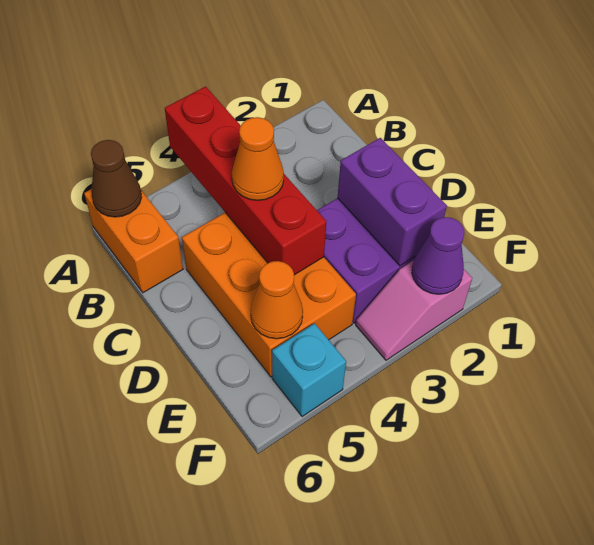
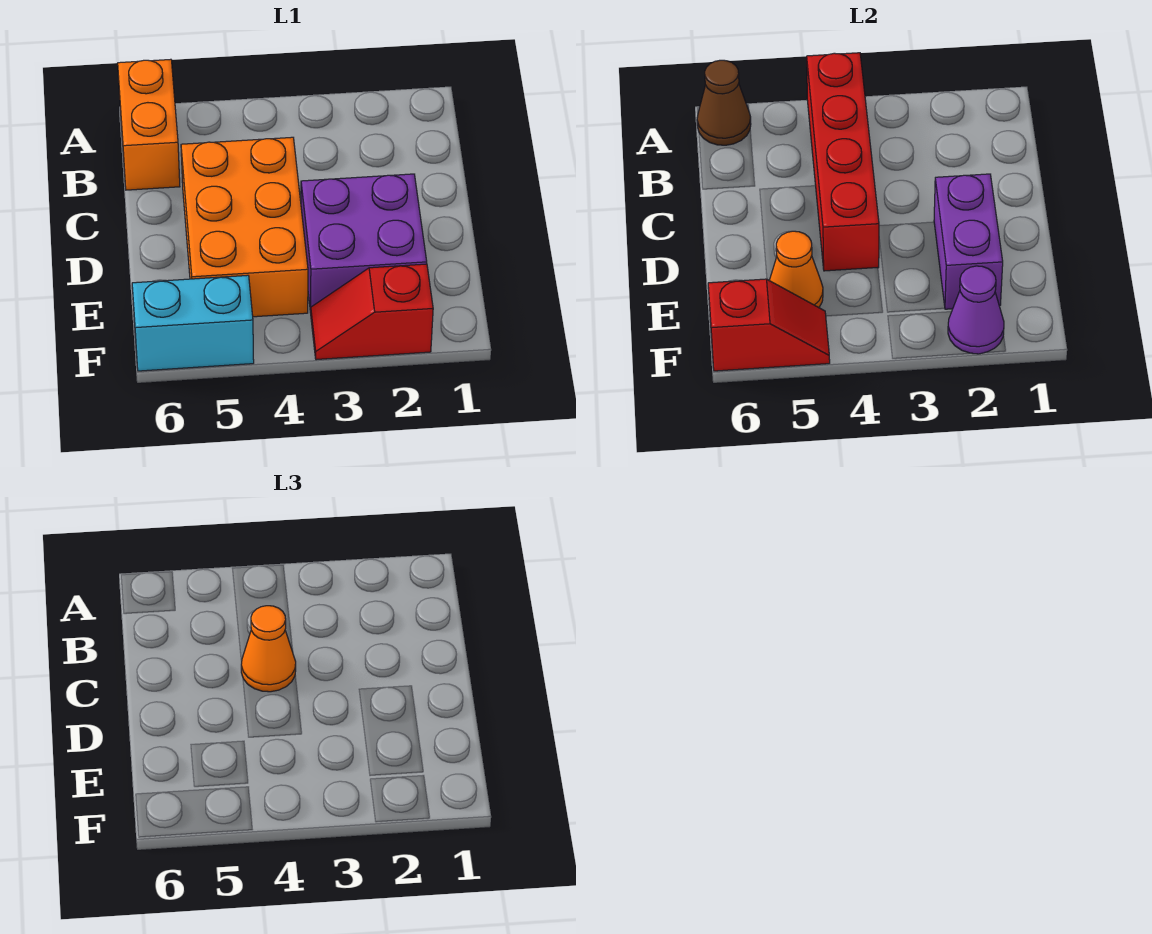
pink slope F2:F3 level 1 top 2 -> red slope F2:F3 level 1 top 2
cyan brick F5 level 1 -> cyan brick F5:F6 level 1
none -> red slope F5:F6 level 2 top 6

